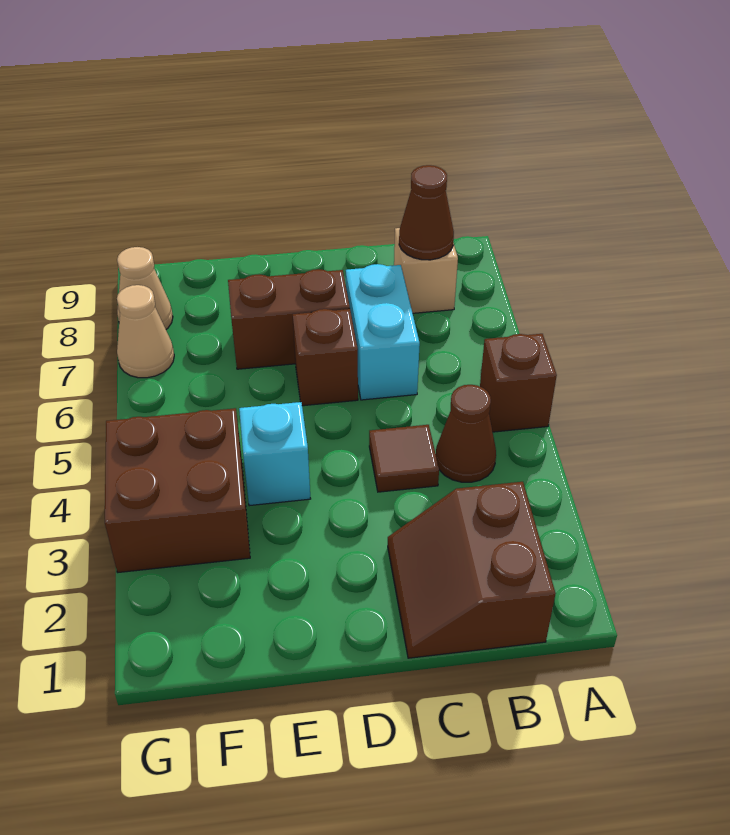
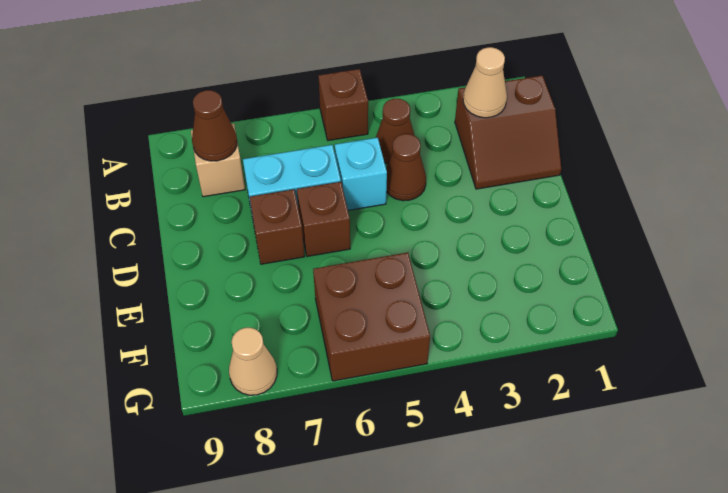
brown tile C4 level 1 -> brown cone C4 level 1
brown brick D7:E7 level 1 -> brown brick D7 level 1
cyan brick E4 level 1 -> cyan brick C5 level 1
brown brick F3:G4 level 1 -> brown brick F5:G6 level 1
tan cone G7 level 1 -> tan cone B2 level 2

